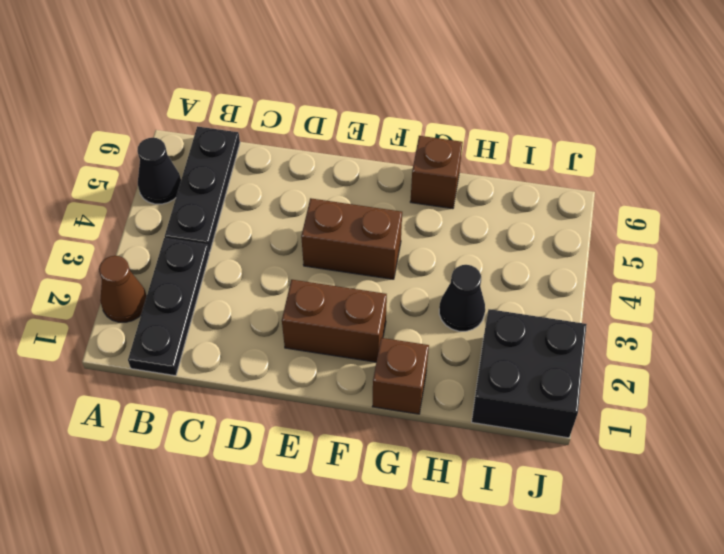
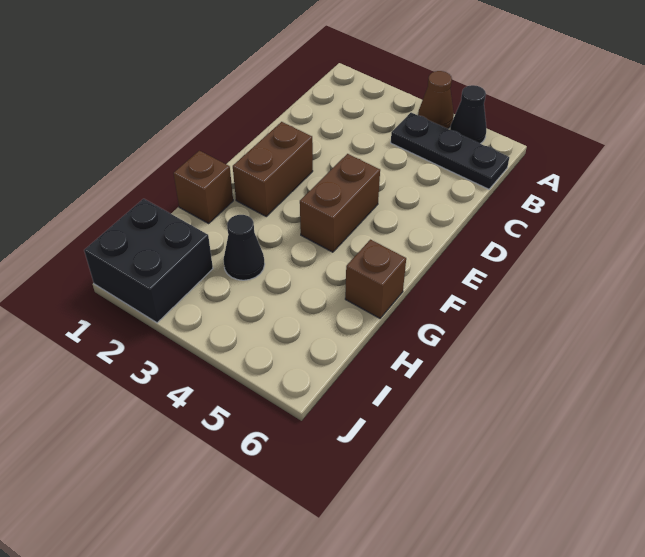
brown cone A2 level 1 -> brown cone A4 level 1
black plate B1:B3 level 1 -> none

